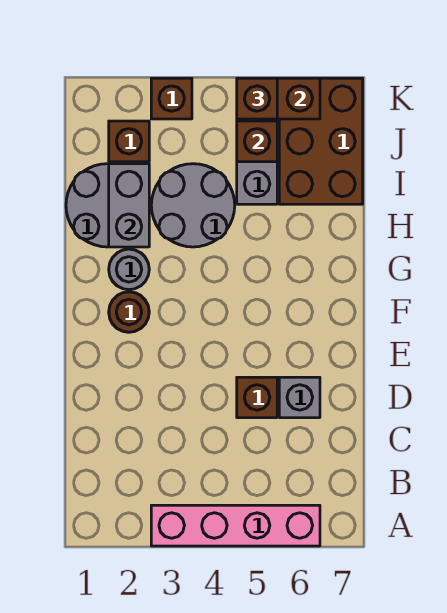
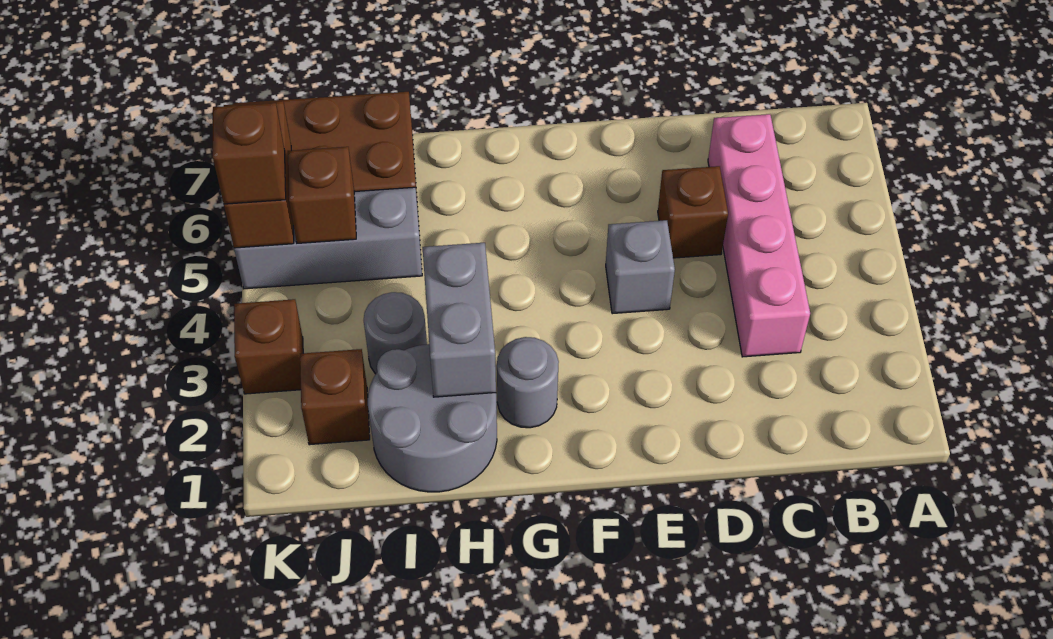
pink brick A3:A6 level 1 -> pink brick C3:C6 level 1
grey brick D6 level 1 -> grey brick E4 level 1
brown round brick F2 level 1 -> none
grey brick H2:I2 level 2 -> grey brick H2:H3 level 2
grey round brick H3:I4 level 1 -> grey round brick I3 level 1

